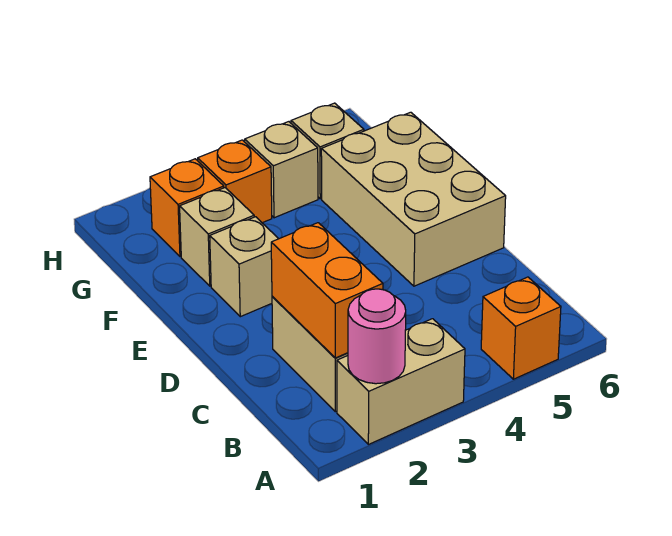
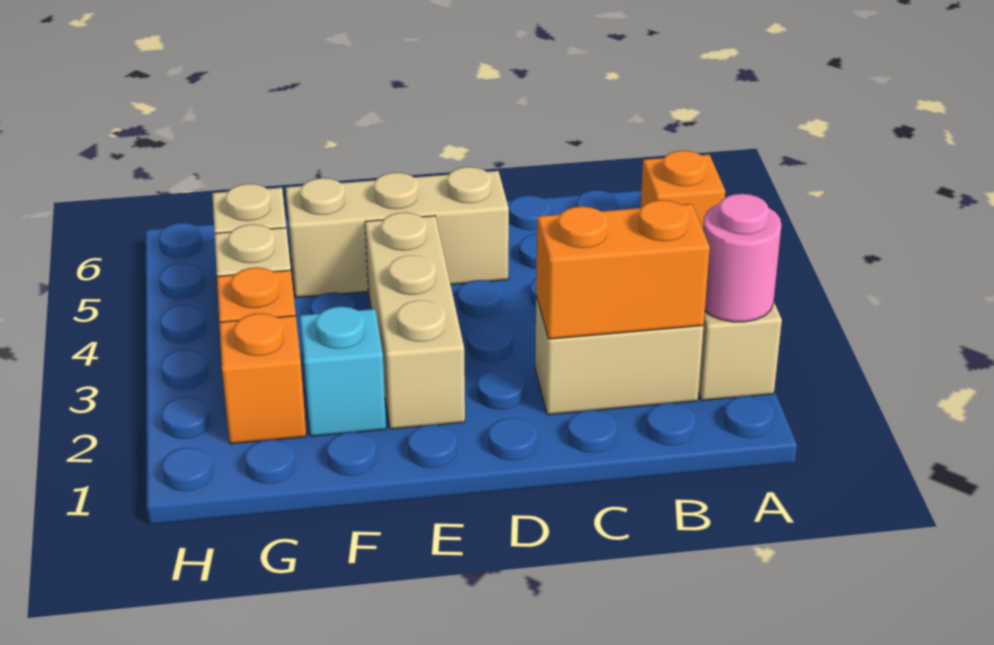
tan brick D5:F6 level 1 -> tan brick D5:F5 level 1
tan brick E2 level 1 -> tan brick E2:E4 level 1
tan brick F2 level 1 -> cyan brick F2 level 1

